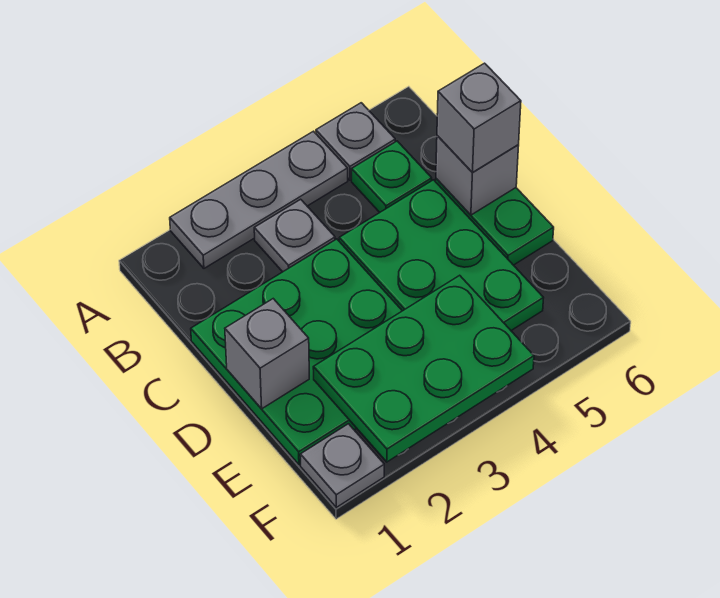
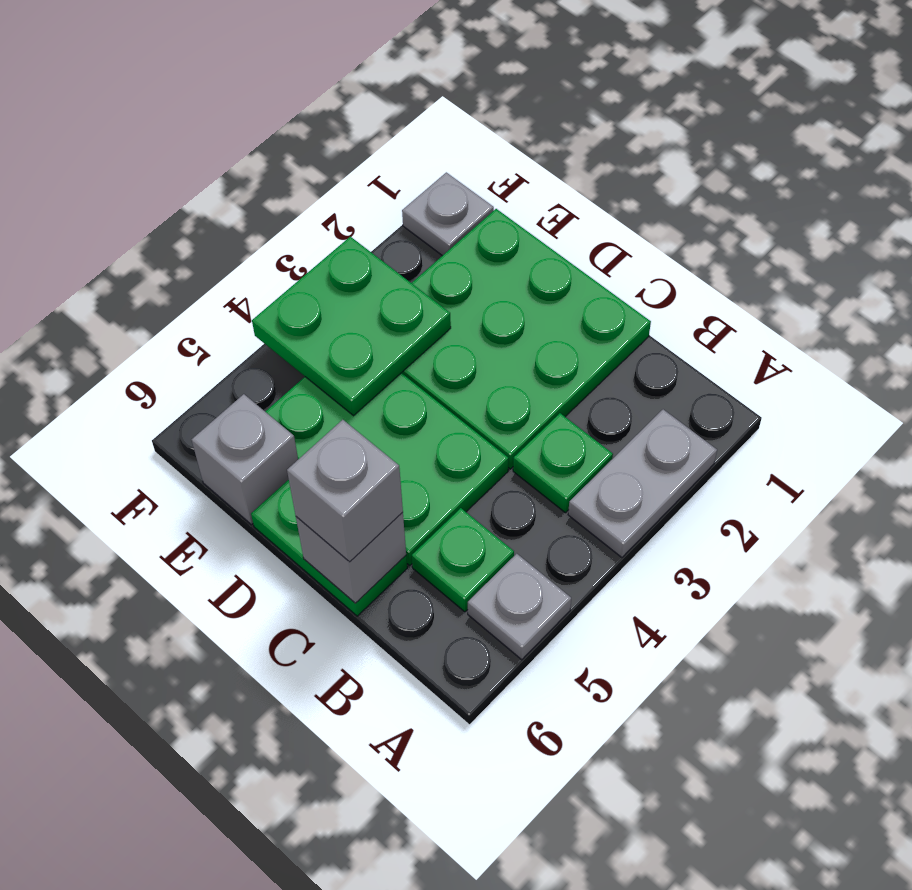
grey plate A2:A4 level 1 -> grey plate A2:A3 level 1
grey plate B3 level 1 -> green plate B3 level 1
grey brick D1 level 2 -> grey brick E6 level 1
green plate E2:F4 level 2 -> green plate E3:F4 level 2

